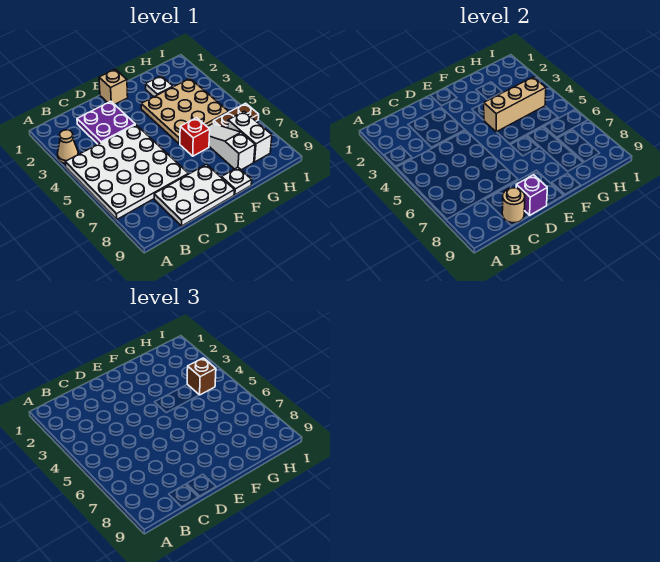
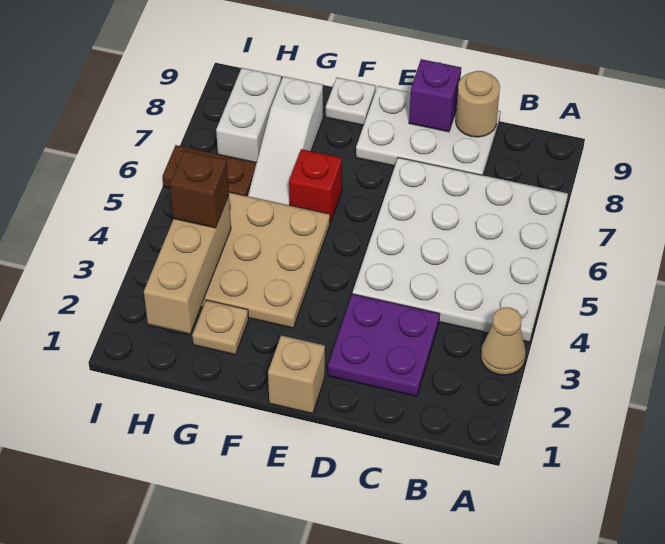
tan brick F4:H4 level 2 -> tan brick H2:H4 level 2
white plate G2 level 1 -> tan plate G2 level 1

